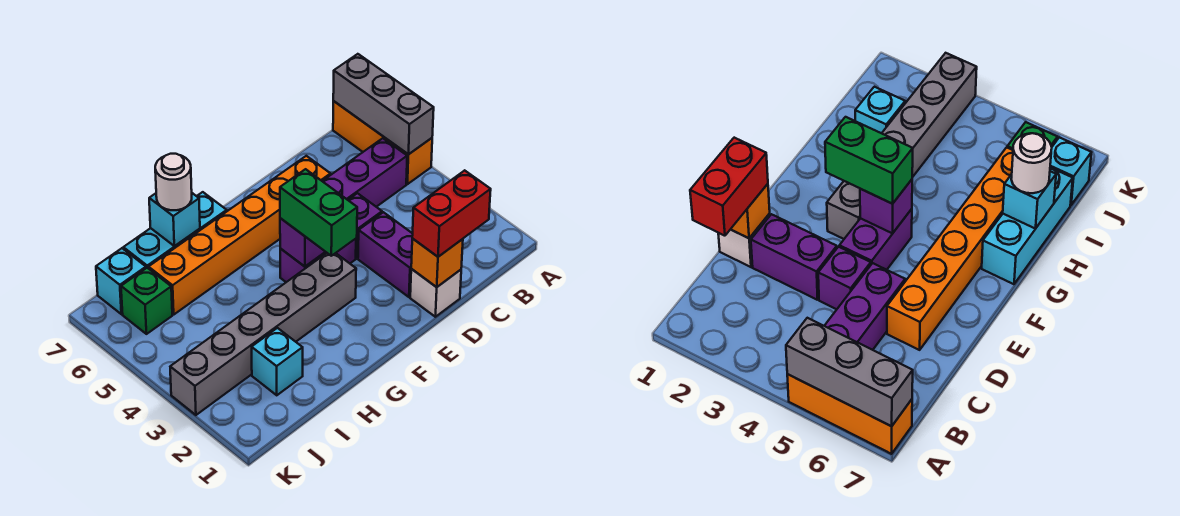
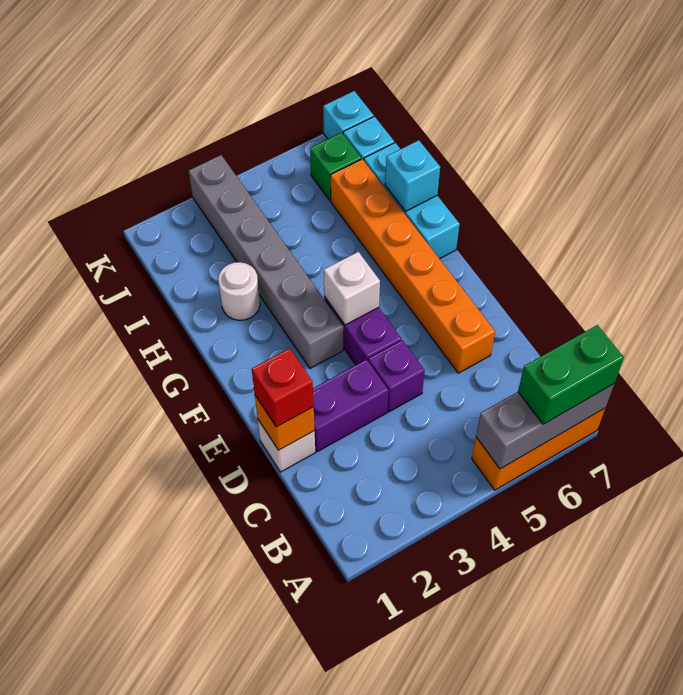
purple brick B5:D5 level 1 -> none
red brick C1:D1 level 3 -> red brick D1 level 3
green brick F3:F4 level 3 -> green brick A6:A7 level 3
purple brick F4 level 2 -> white brick F4 level 2
white round brick H7 level 3 -> white round brick H2 level 1
cyan brick I2 level 1 -> cyan brick K7 level 1

